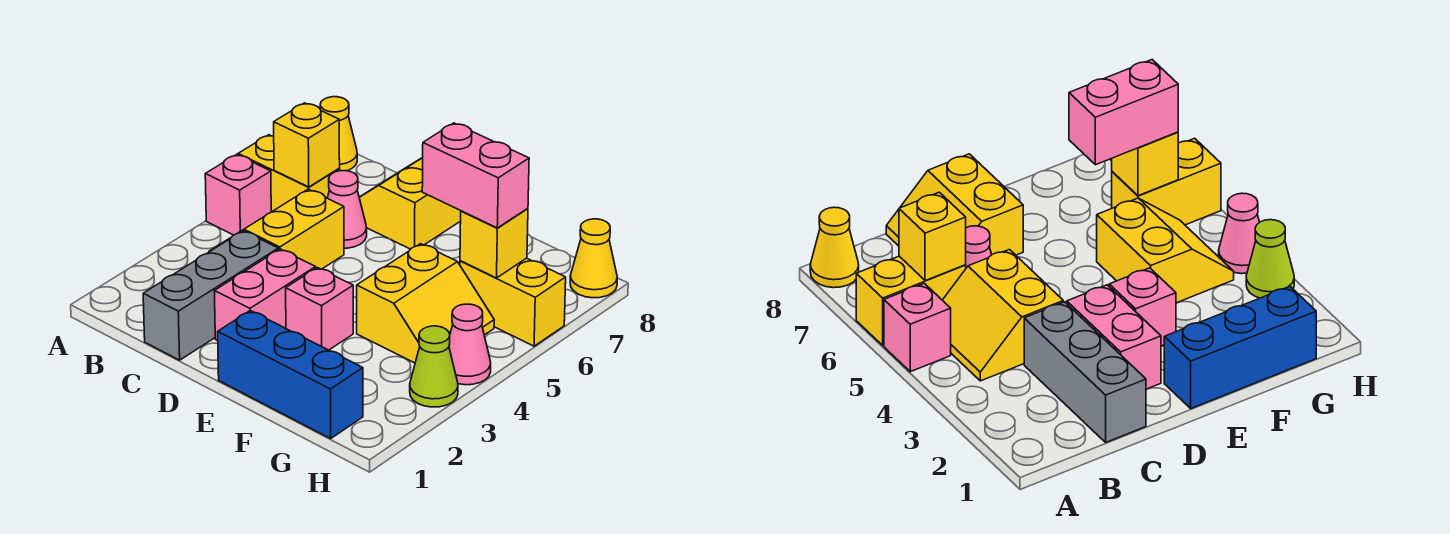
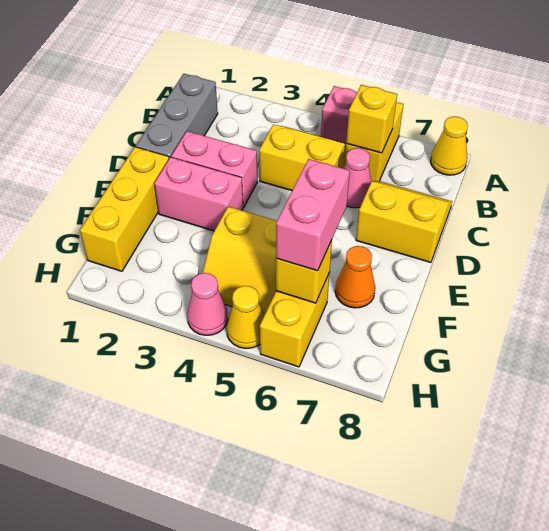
grey brick C1:C3 level 1 -> grey brick B1:D1 level 1
blue brick E1:G1 level 1 -> yellow brick E1:G1 level 1
pink brick E3 level 1 -> pink brick E2:E3 level 1
none -> orange cone F7 level 1
lime cone H3 level 1 -> none
yellow cone H8 level 1 -> yellow cone H5 level 1

